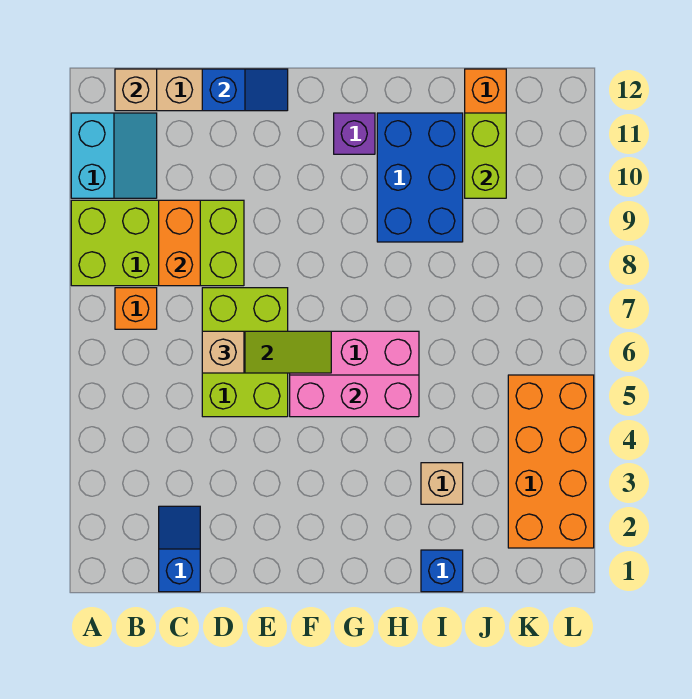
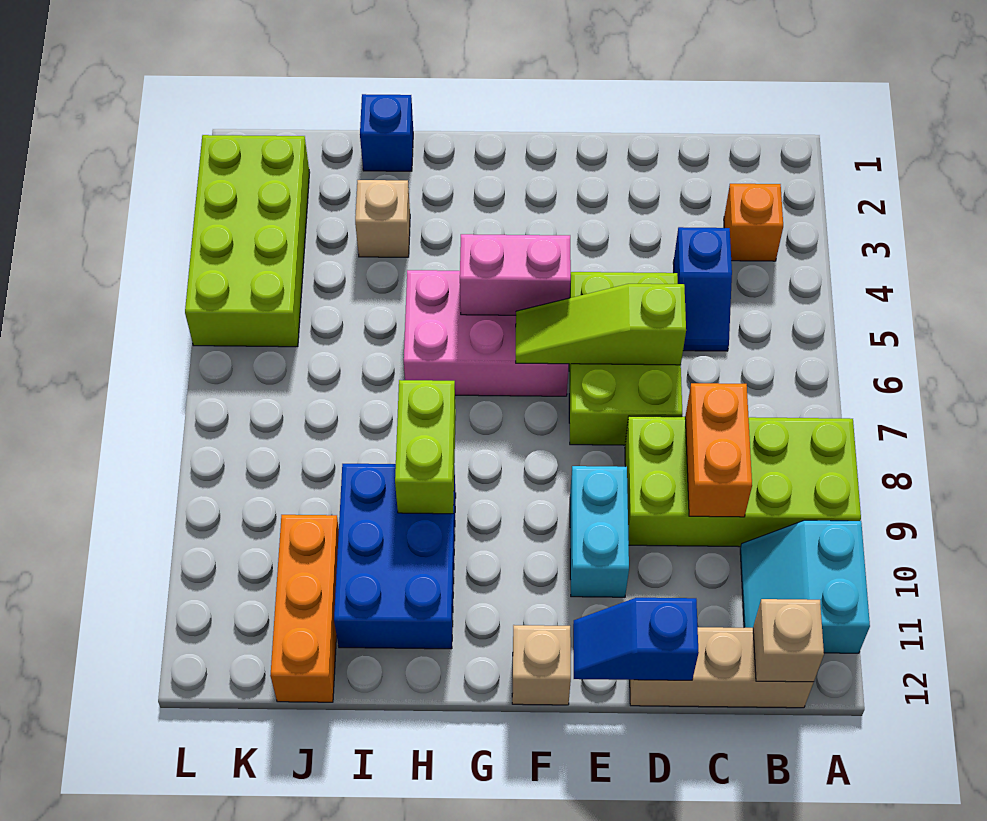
orange brick B7 level 1 -> orange brick B3 level 1
blue slope C1:C2 level 1 top 1 -> blue slope C4:C5 level 1 top 4
tan brick D6 level 3 -> tan brick F12 level 1
none -> cyan brick E9:E10 level 1
pink brick F5:H5 level 2 -> pink brick F5:G5 level 2
purple brick G11 level 1 -> none
lime brick J10:J11 level 2 -> lime brick H8:H9 level 2
orange brick K2:L5 level 1 -> lime brick K2:L5 level 1

